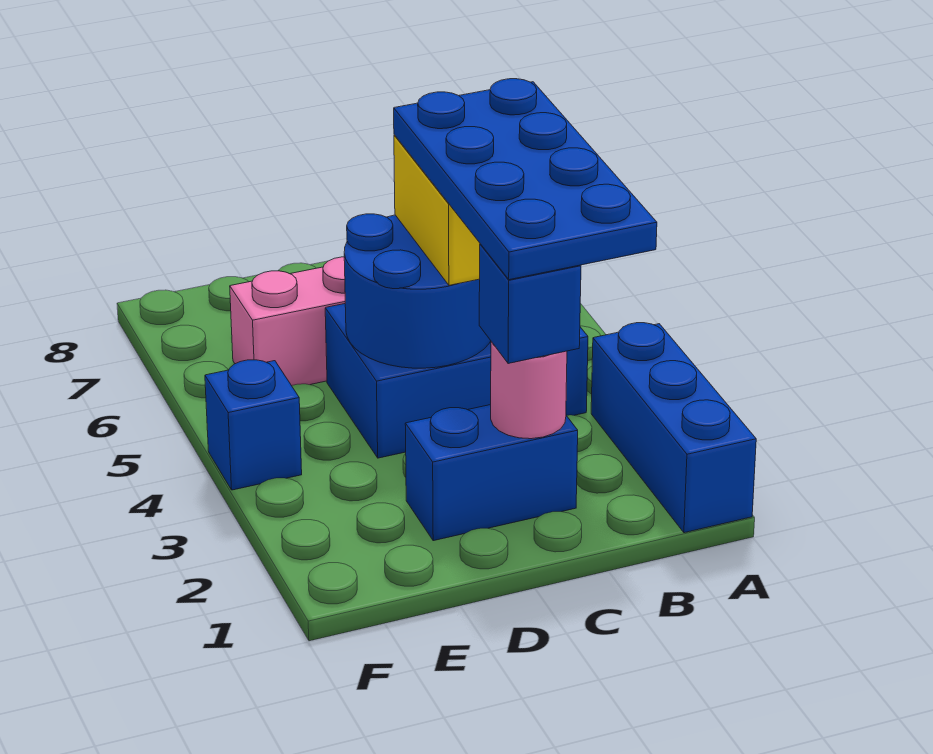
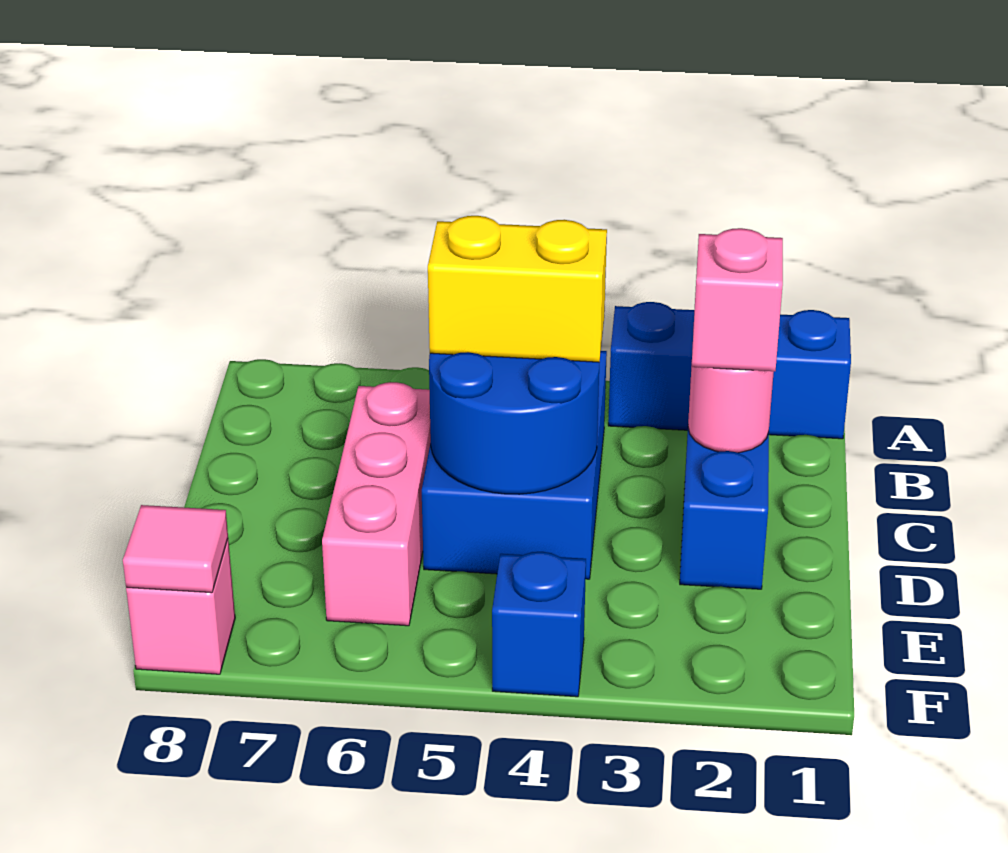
blue plate B2:C5 level 4 -> none
blue brick C2 level 3 -> pink brick C2 level 3
none -> pink brick F8 level 1
none -> pink tile F8 level 2

